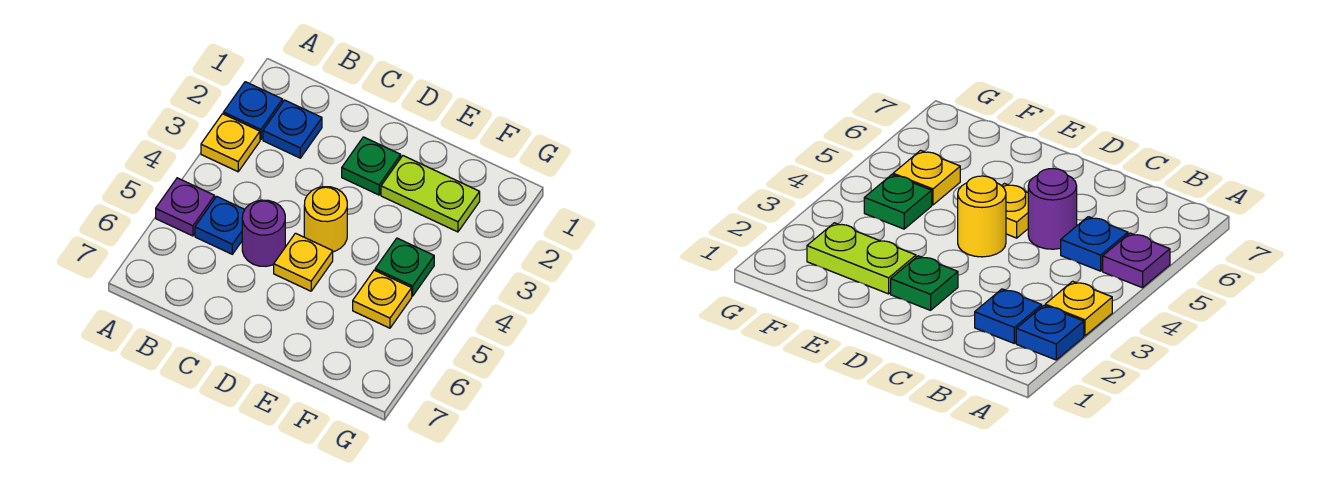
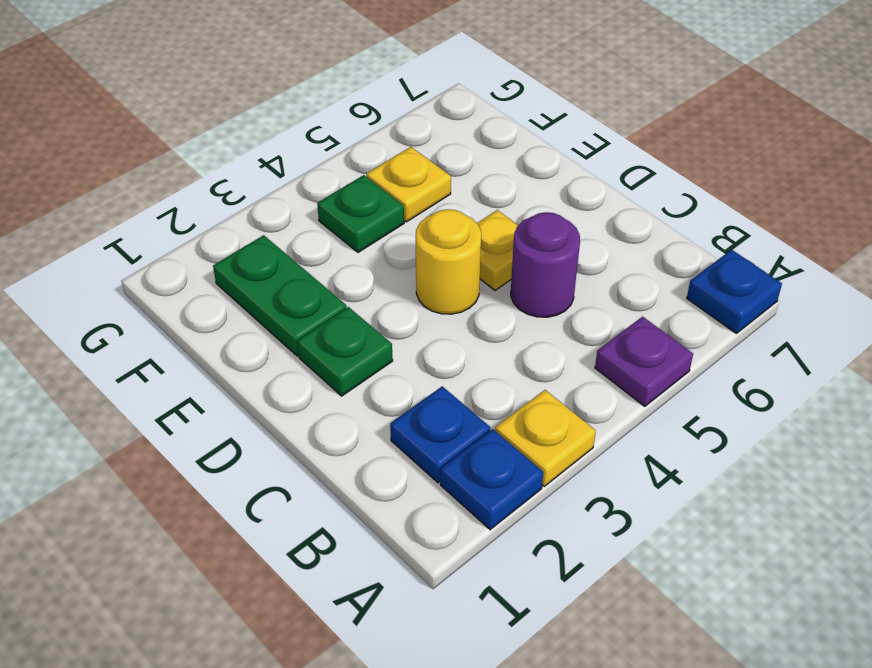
blue plate B5 level 1 -> blue plate A7 level 1
lime plate E2:F2 level 1 -> green plate E2:F2 level 1

